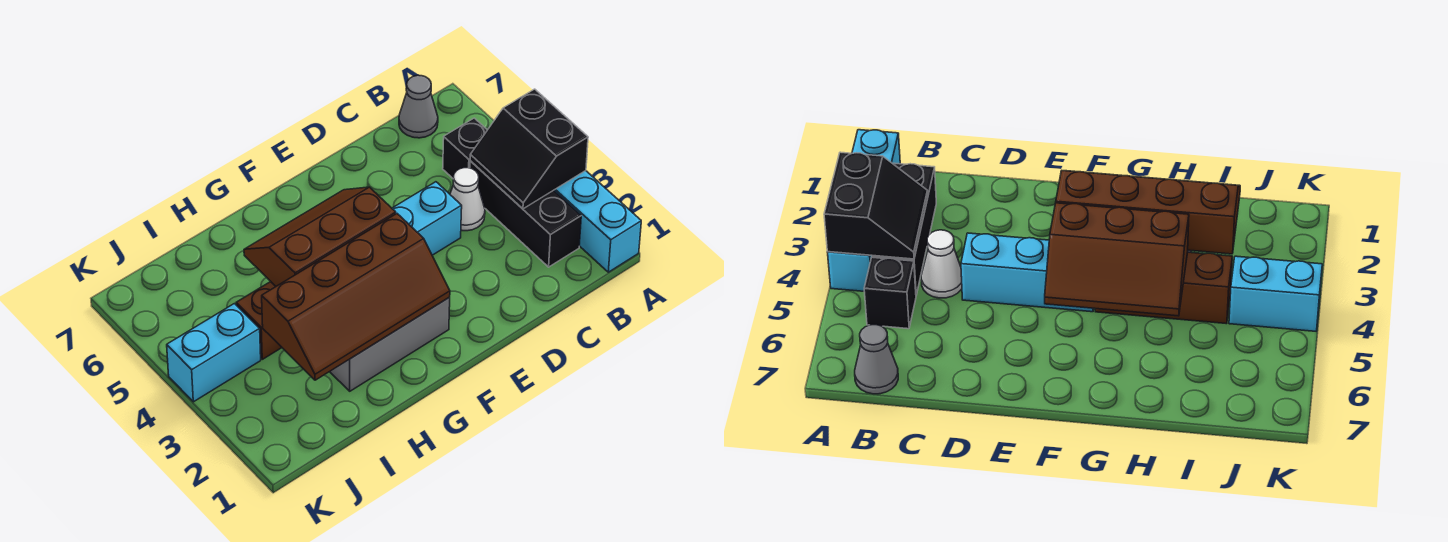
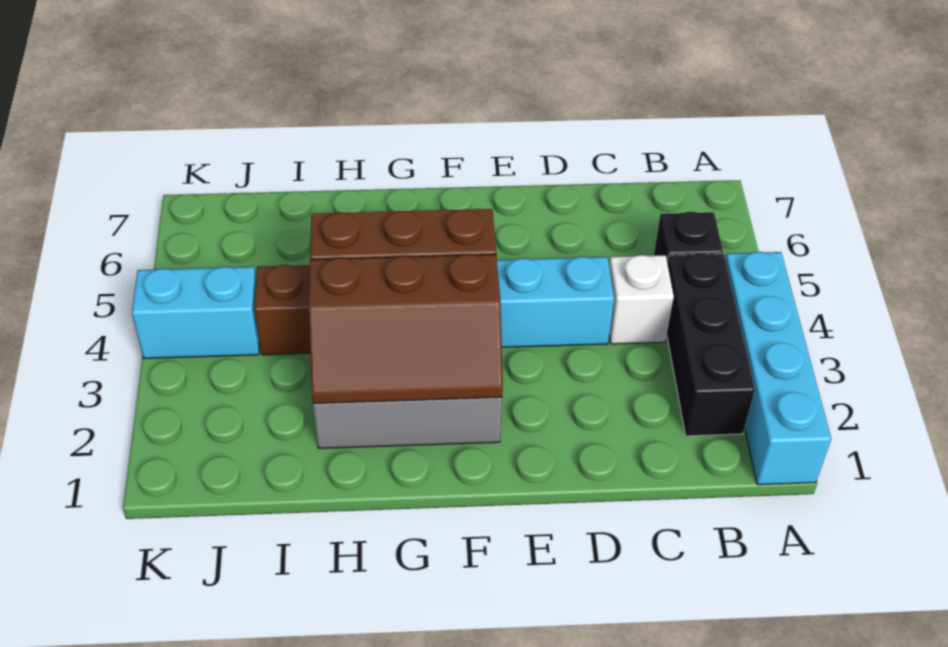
black slope A3:B4 level 2 top A -> none
grey cone B7 level 1 -> none
white cone C4 level 1 -> white brick C4 level 1
brown slope F2:I3 level 2 top 3 -> brown slope F2:H3 level 2 top 3

